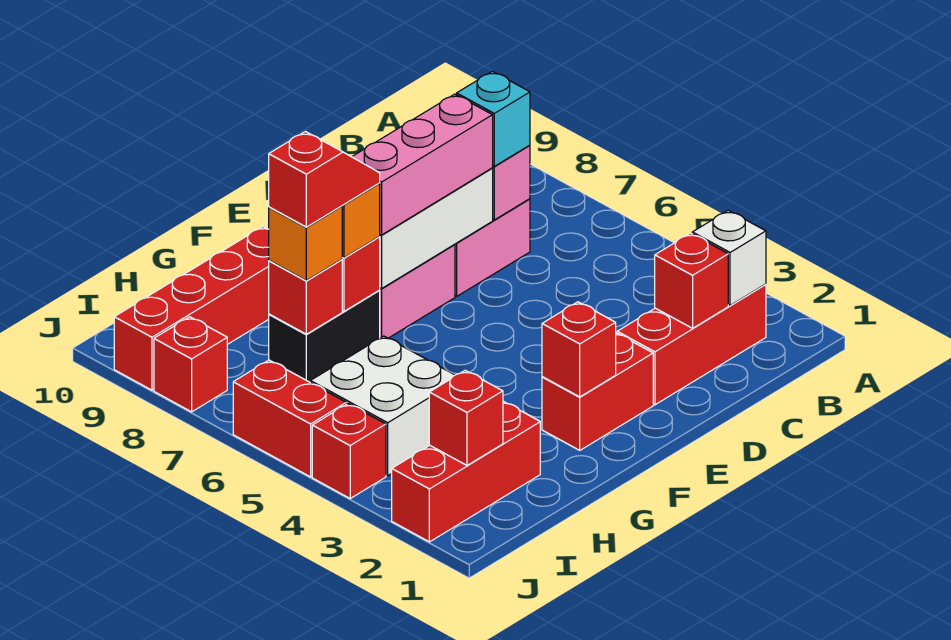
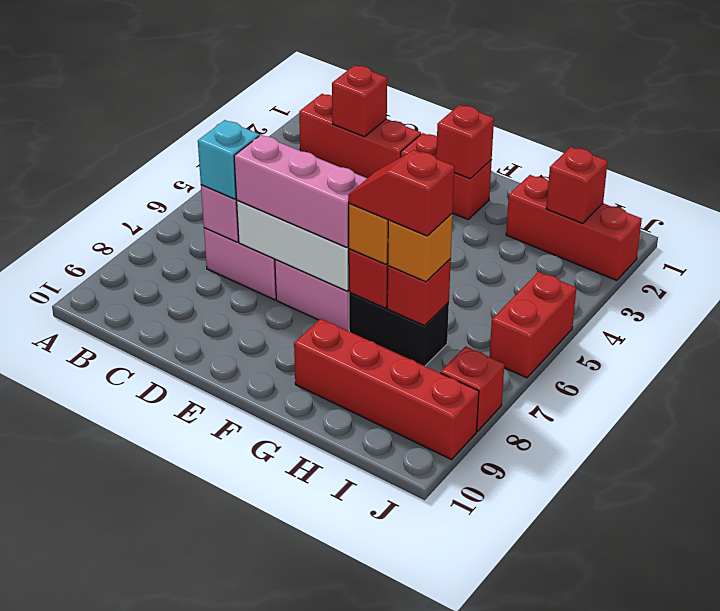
white brick B2 level 2 -> none
white brick H4:I5 level 1 -> none
red brick J4 level 1 -> none

